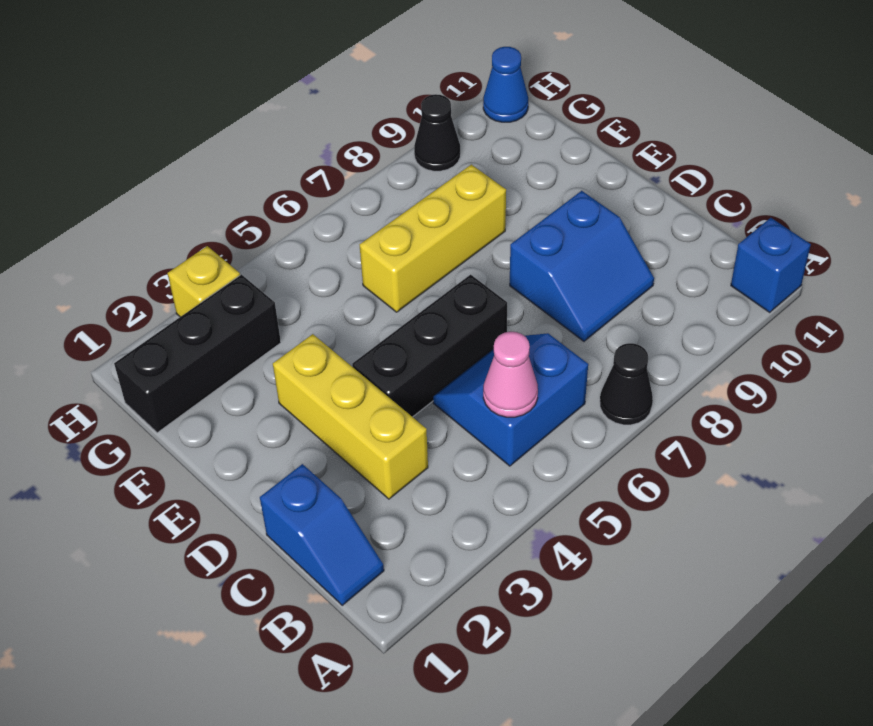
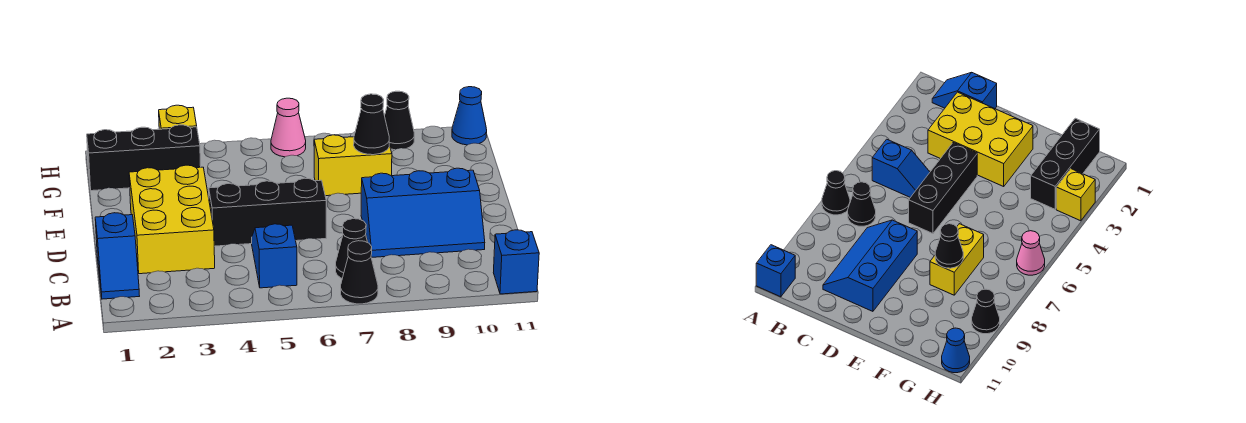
blue slope B5:C6 level 1 top B -> blue slope B5:C5 level 1 top B
pink cone B5 level 2 -> pink cone H6 level 1
none -> black cone B7 level 1
yellow brick C3:E3 level 1 -> yellow brick C2:E3 level 1
blue slope C8:D9 level 1 top D -> blue slope C8:D10 level 1 top D
yellow brick F6:F8 level 1 -> yellow brick F7:F8 level 1
none -> black cone F8 level 2

